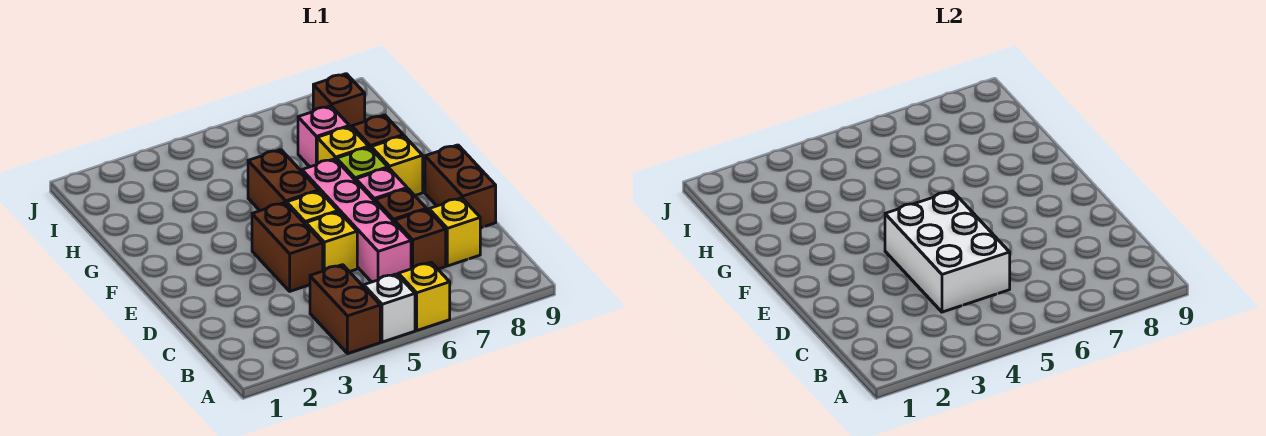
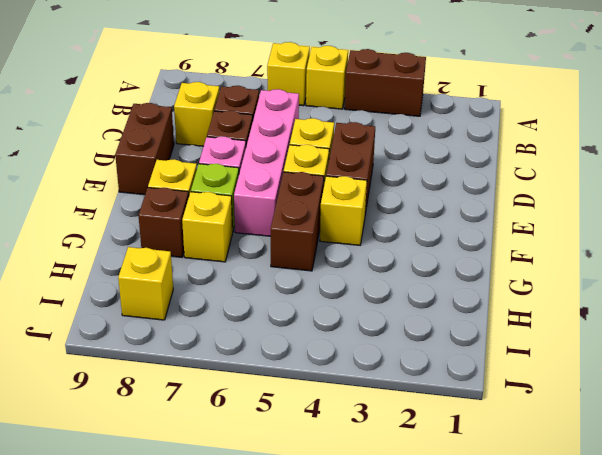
brown brick A4:B4 level 1 -> brown brick A3:A4 level 1
white brick A5 level 1 -> yellow brick A5 level 1
white brick C4:E5 level 2 -> none
none -> yellow brick F4 level 1
pink brick H7 level 1 -> none
brown brick I8 level 1 -> yellow brick I8 level 1

